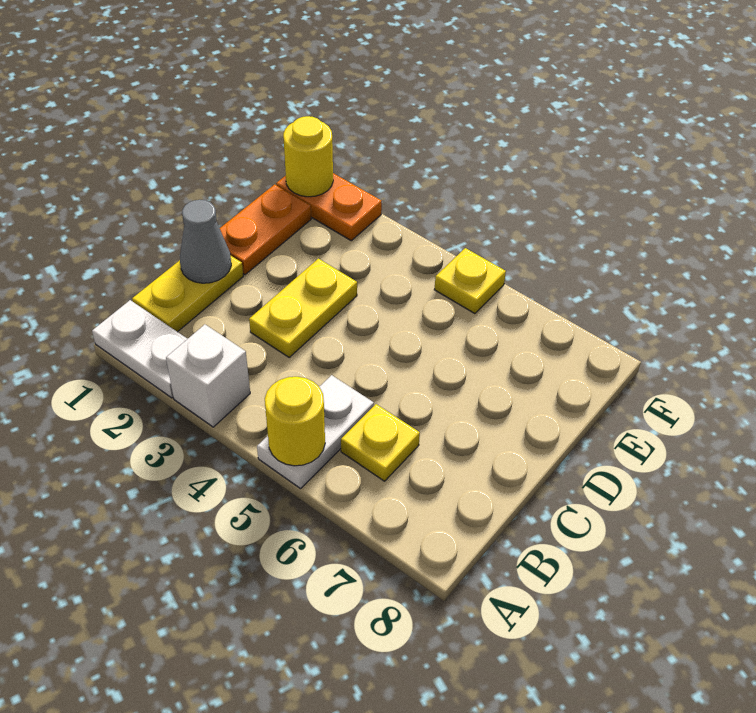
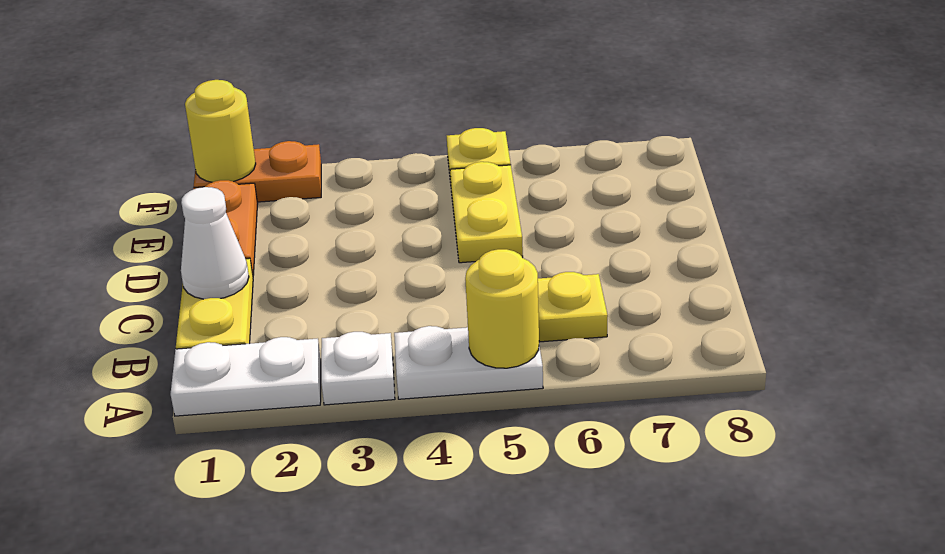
white brick A3 level 1 -> white plate A3 level 1
white plate A5:B5 level 1 -> white plate A4:A5 level 1
grey cone C1 level 2 -> white cone C1 level 2
yellow plate C3:D3 level 1 -> yellow plate D5:E5 level 1

